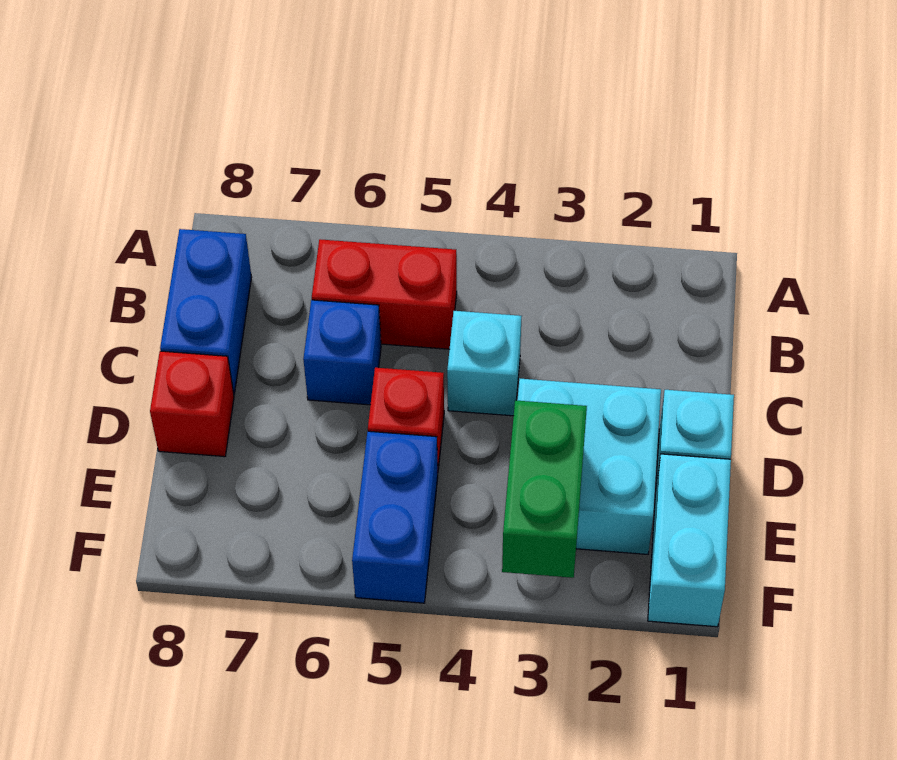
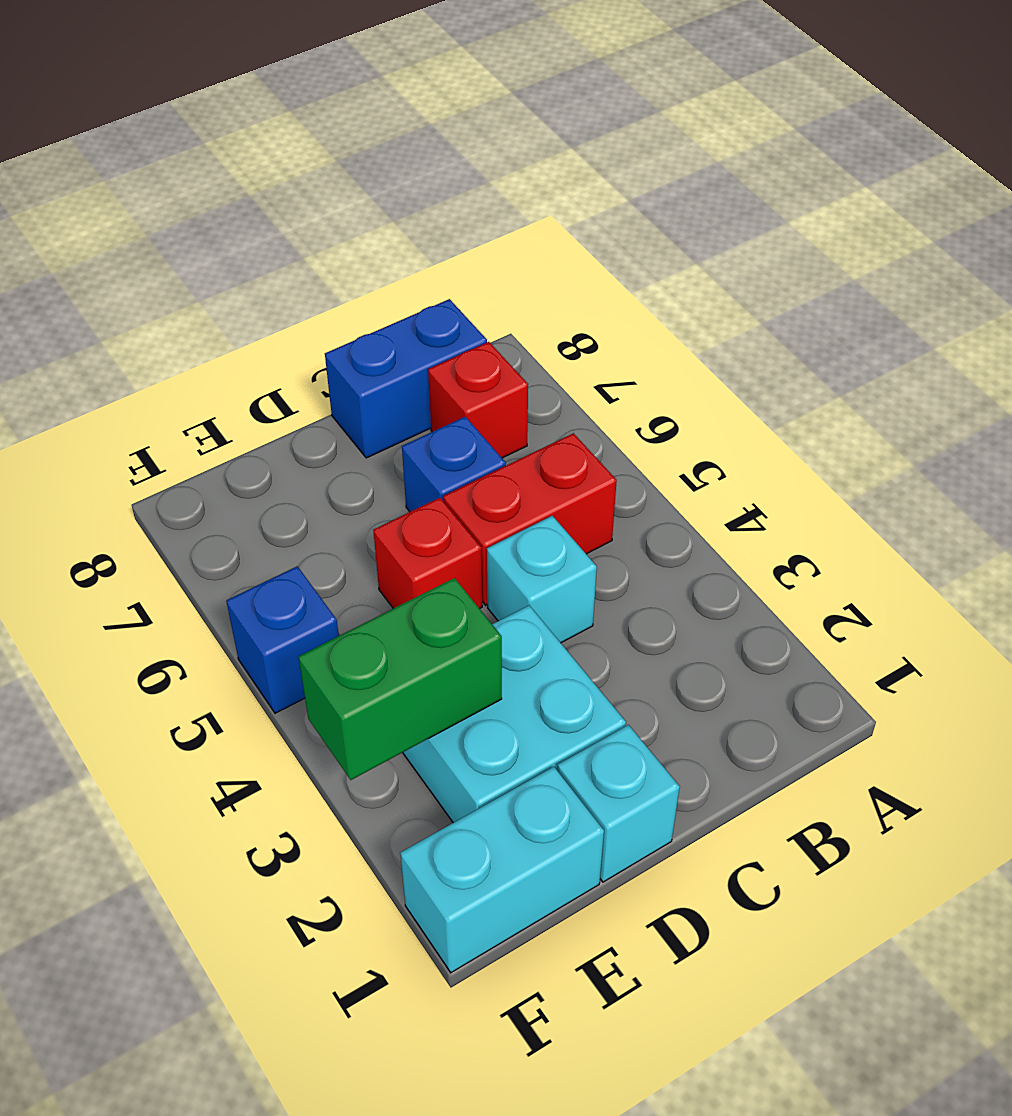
red brick B5:B6 level 1 -> red brick B5:C5 level 1
red brick D8 level 1 -> red brick B7 level 1
blue brick E5:F5 level 1 -> blue brick F5 level 1

